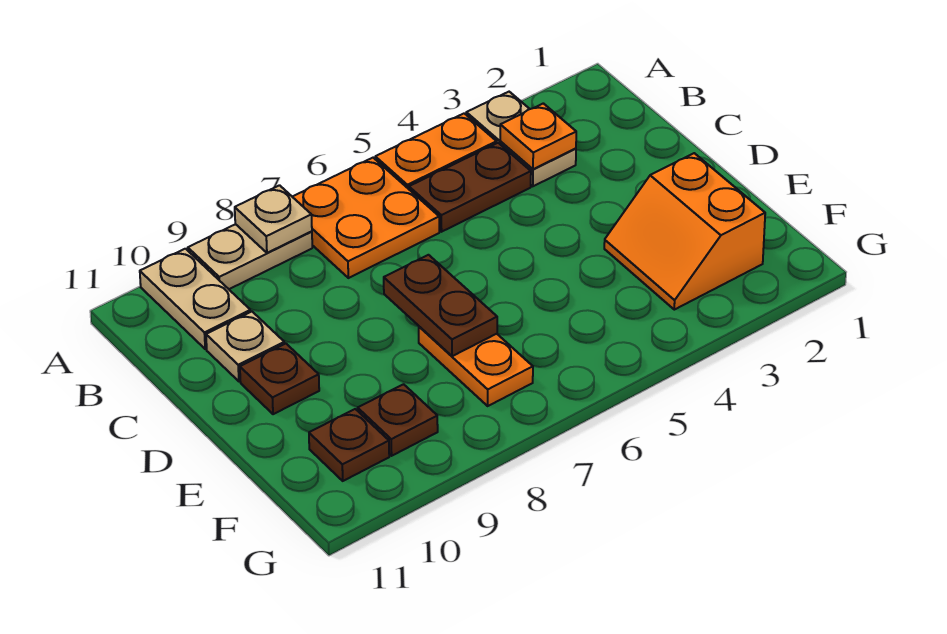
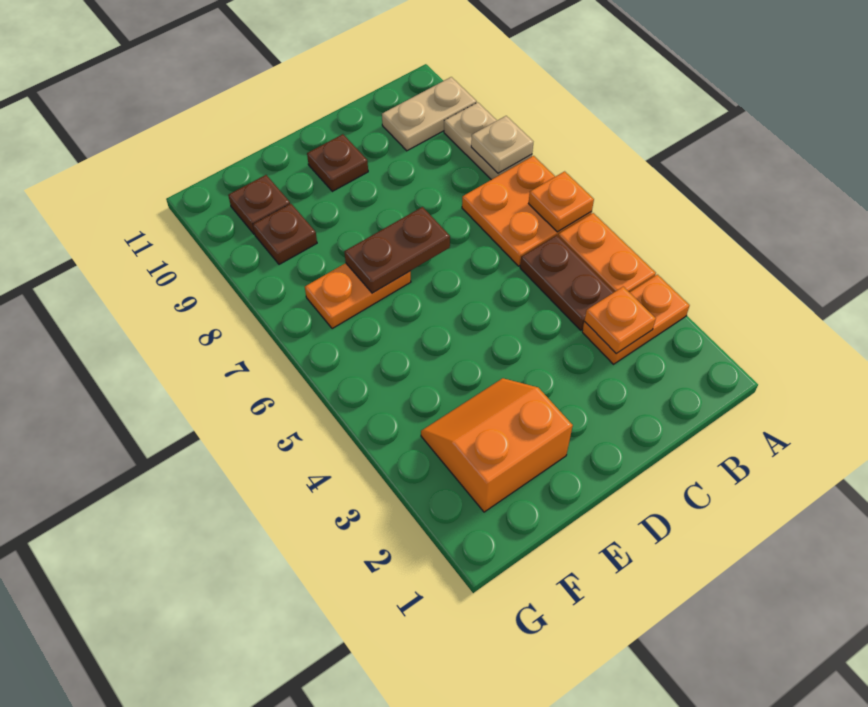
tan plate A3:B3 level 1 -> orange plate A3:B3 level 1
none -> orange plate A6 level 2
tan plate C10 level 1 -> none

